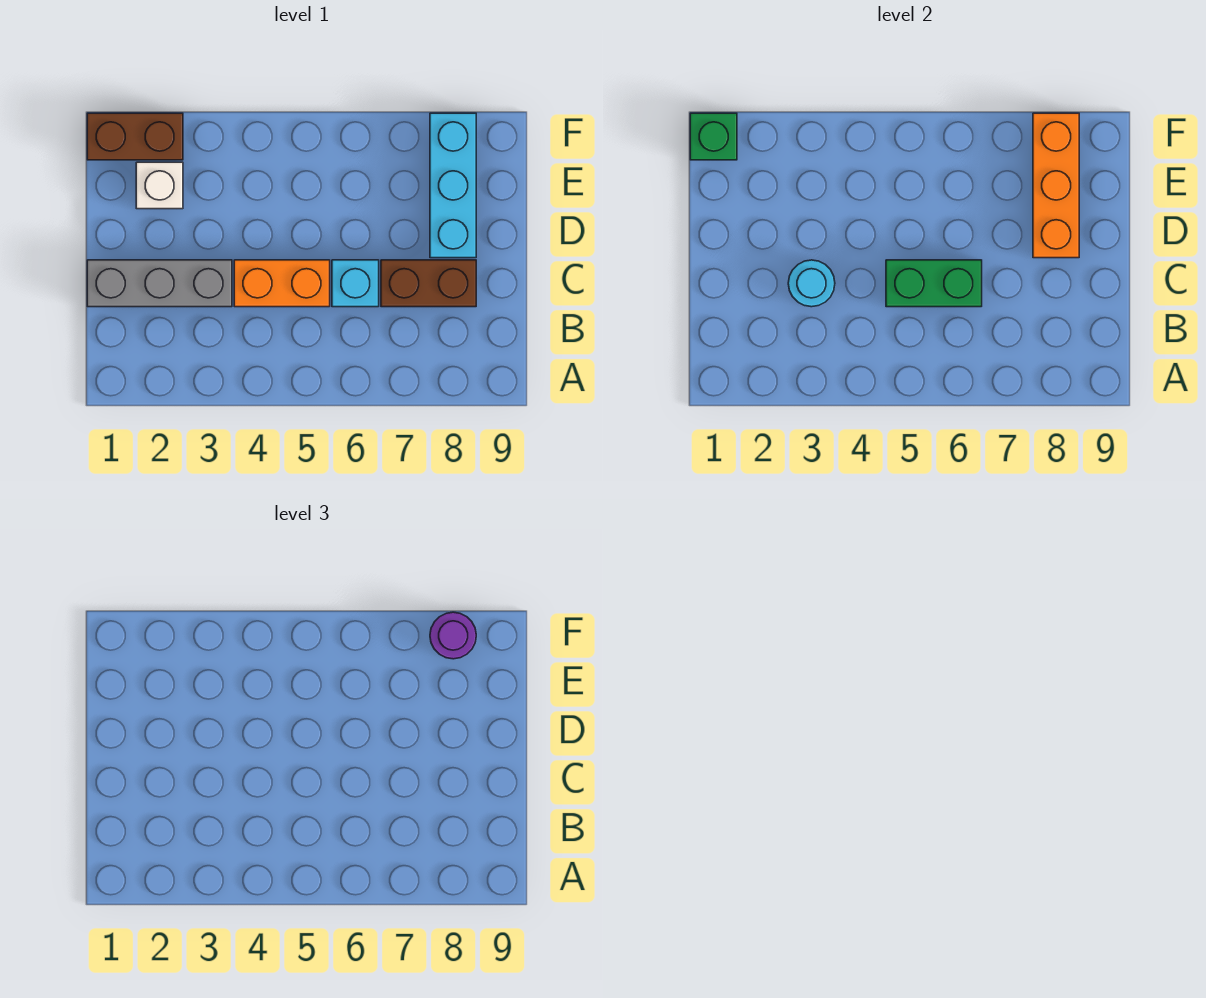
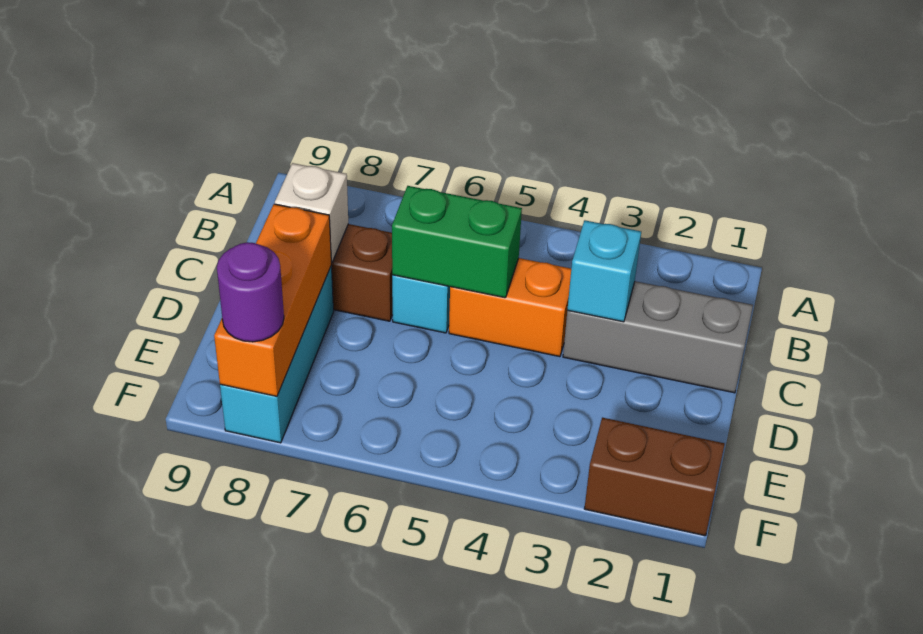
cyan round brick C3 level 2 -> cyan brick C3 level 2
white brick E2 level 1 -> white brick C8 level 2
green brick F1 level 2 -> none

